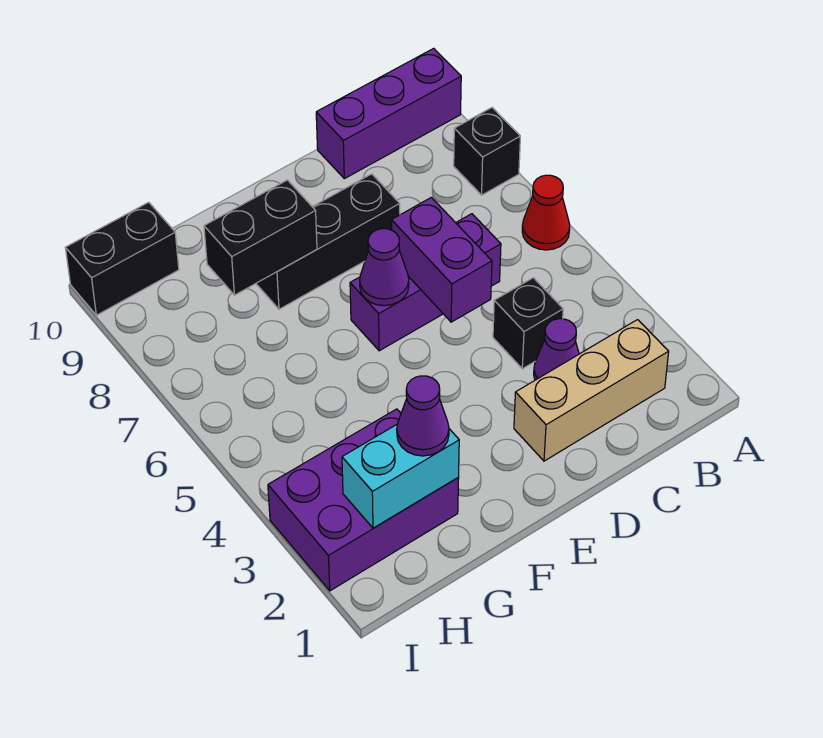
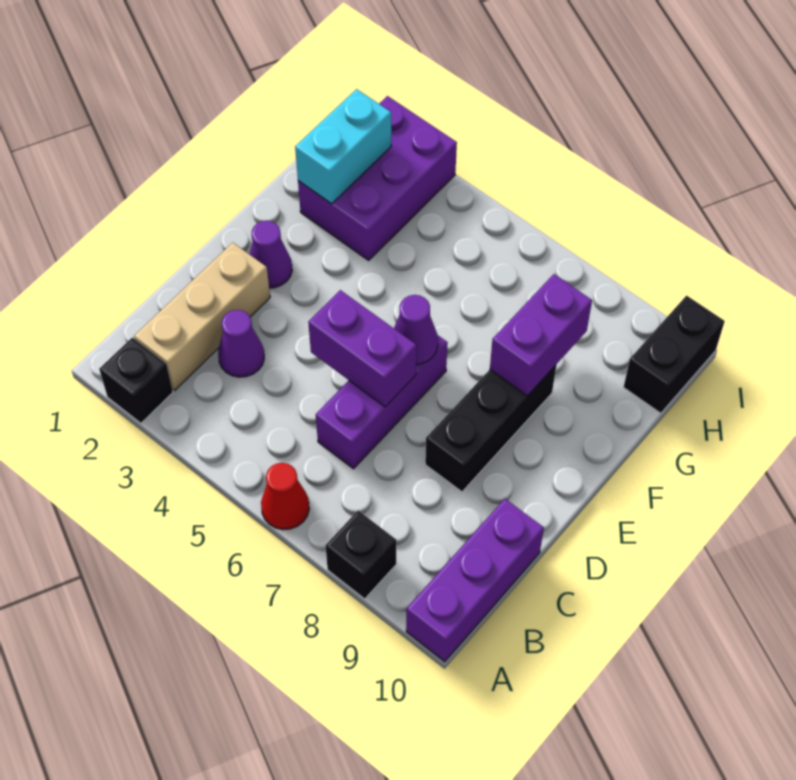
black brick C4 level 1 -> black brick A2 level 1
black brick F8:G8 level 2 -> purple brick F8:G8 level 2
purple cone G2 level 3 -> purple cone E2 level 1

